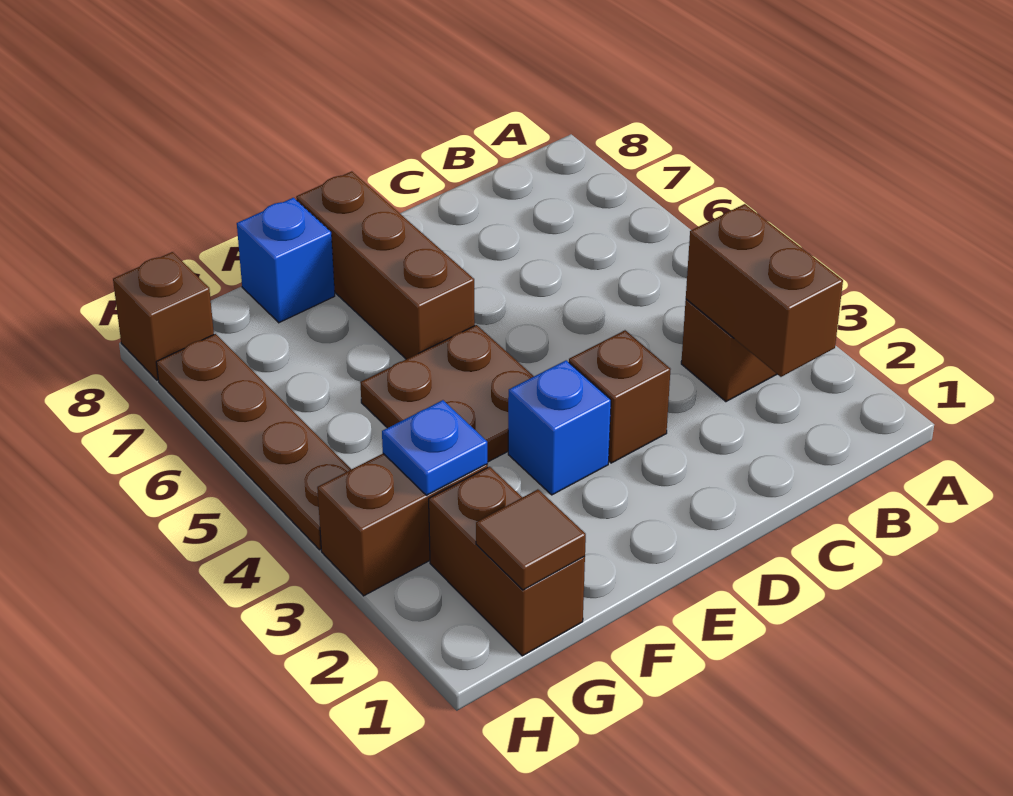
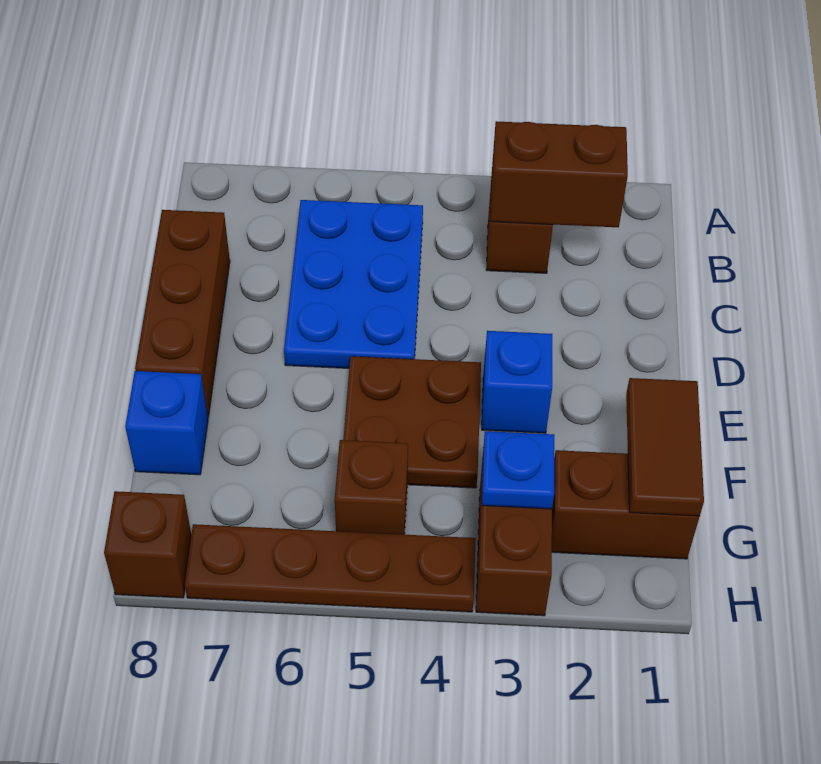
none -> blue plate B5:D6 level 1
brown brick D3 level 1 -> brown brick G5 level 1
brown brick E6:E8 level 1 -> brown brick C8:E8 level 1
brown tile G1 level 2 -> brown tile F1:G1 level 2

